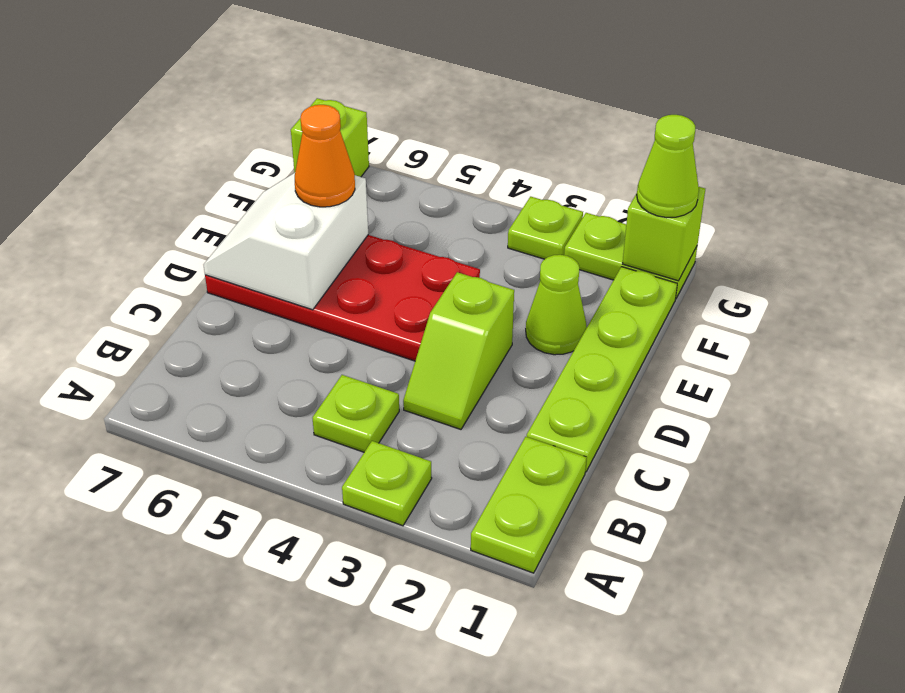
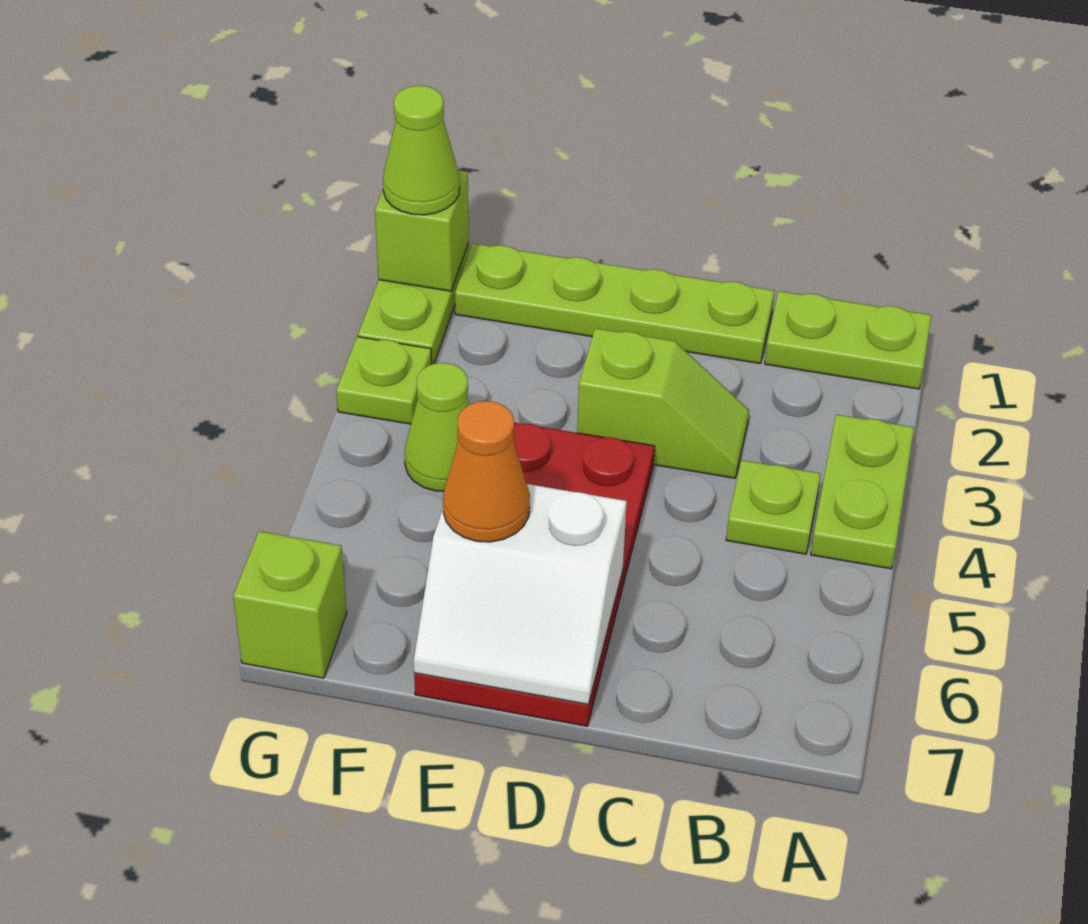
lime plate A3 level 1 -> lime plate A3:A4 level 1
lime cone E2 level 1 -> lime cone F4 level 1

